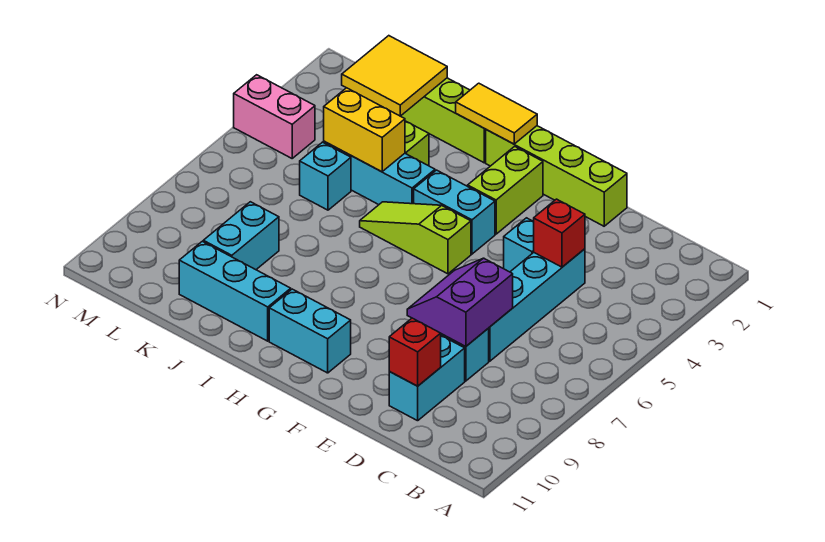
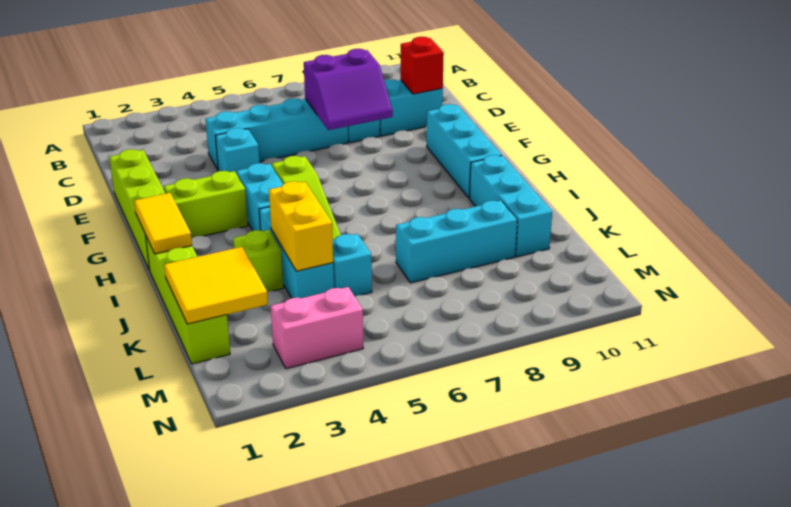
red brick D4 level 2 -> none
cyan brick G10:H10 level 1 -> cyan brick F10:H10 level 1
cyan brick K8:K9 level 1 -> cyan brick K7:K9 level 1
pink brick M4:N4 level 1 -> pink brick M3:M4 level 1

